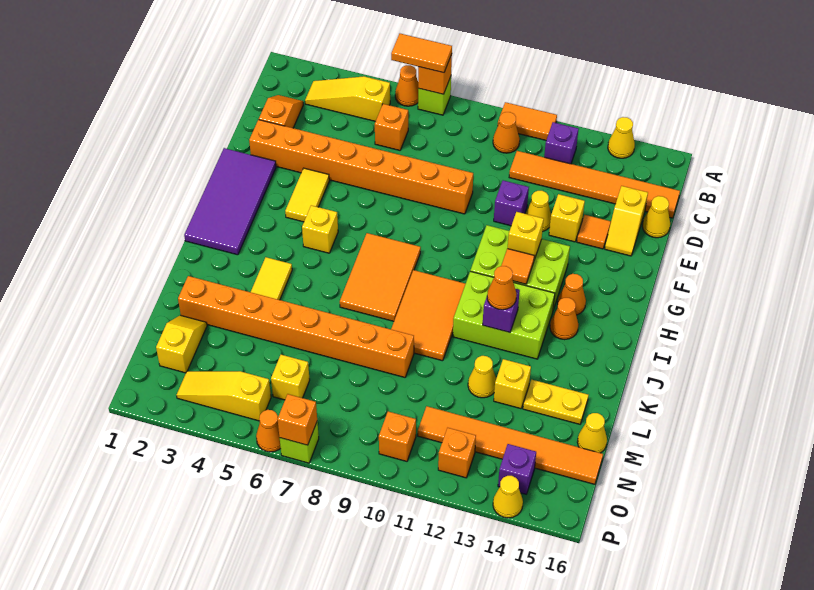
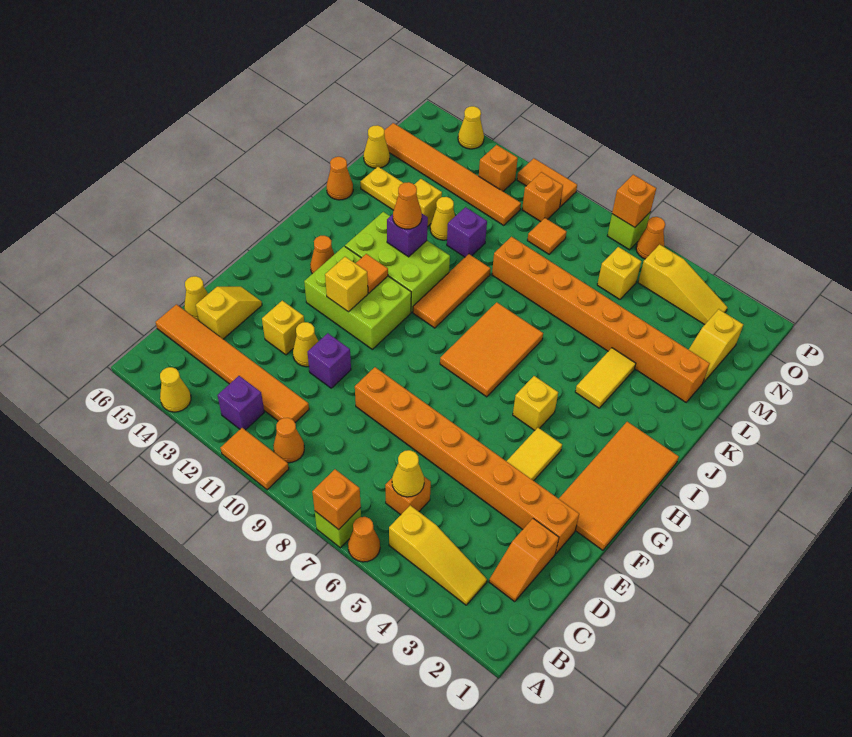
orange tile A6:A7 level 3 -> orange tile P10:P11 level 1
none -> yellow cone C6 level 2
orange tile E14 level 1 -> orange tile N9 level 1
purple tile F1:I2 level 1 -> orange tile F1:I2 level 1
orange tile I9:K10 level 1 -> orange tile I10:K10 level 1
orange cone I14 level 1 -> orange cone K16 level 1
purple brick O14 level 1 -> purple brick L11 level 1

